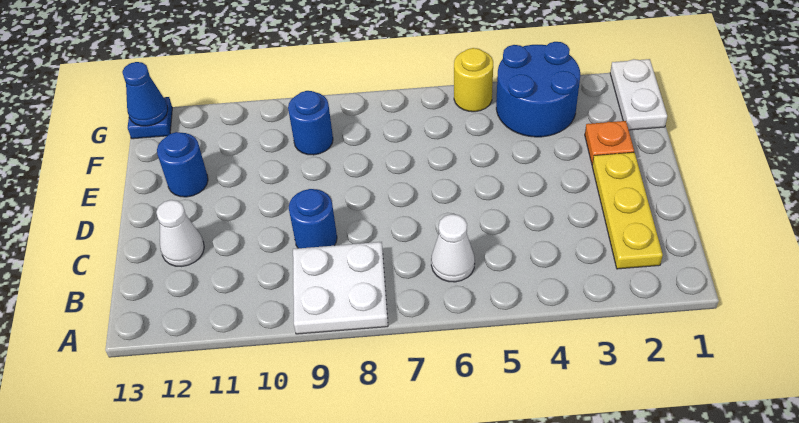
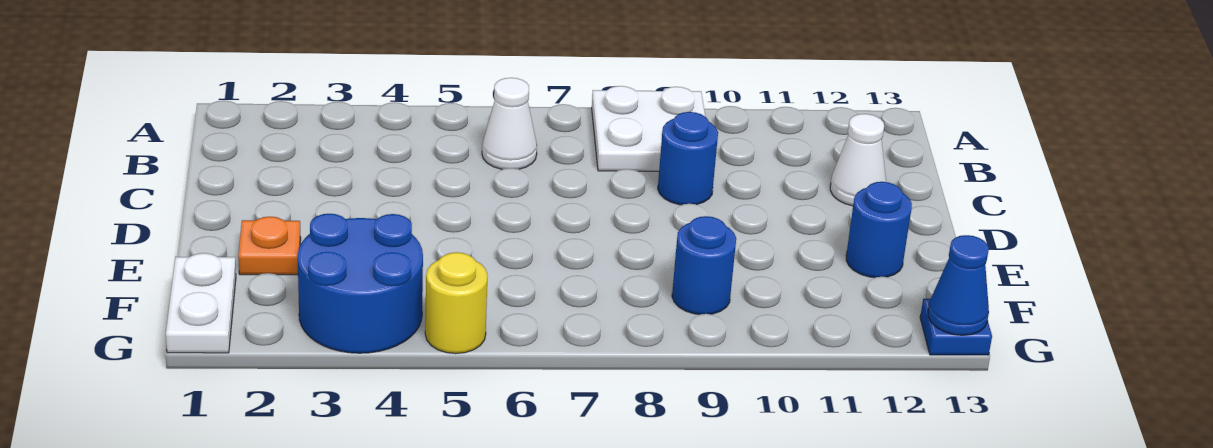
yellow plate B2:D2 level 1 -> none

